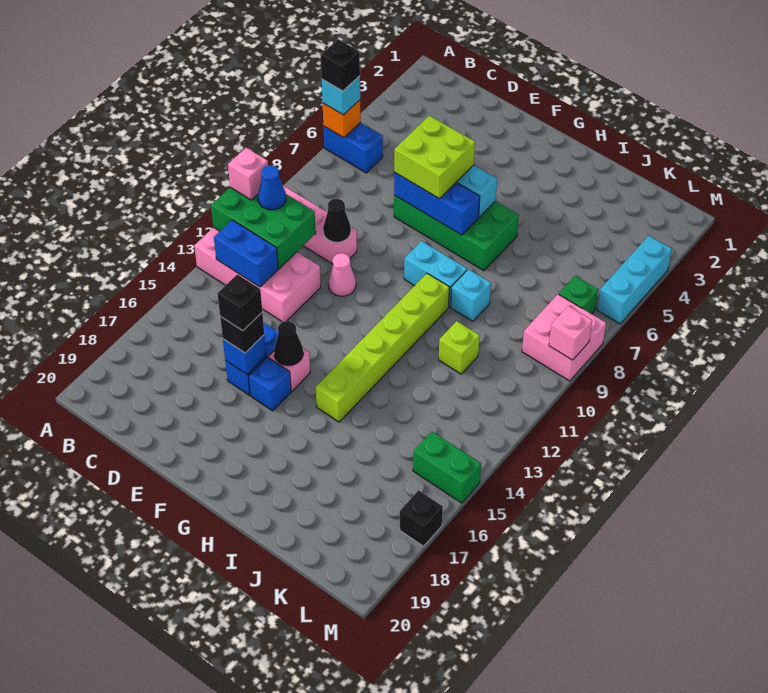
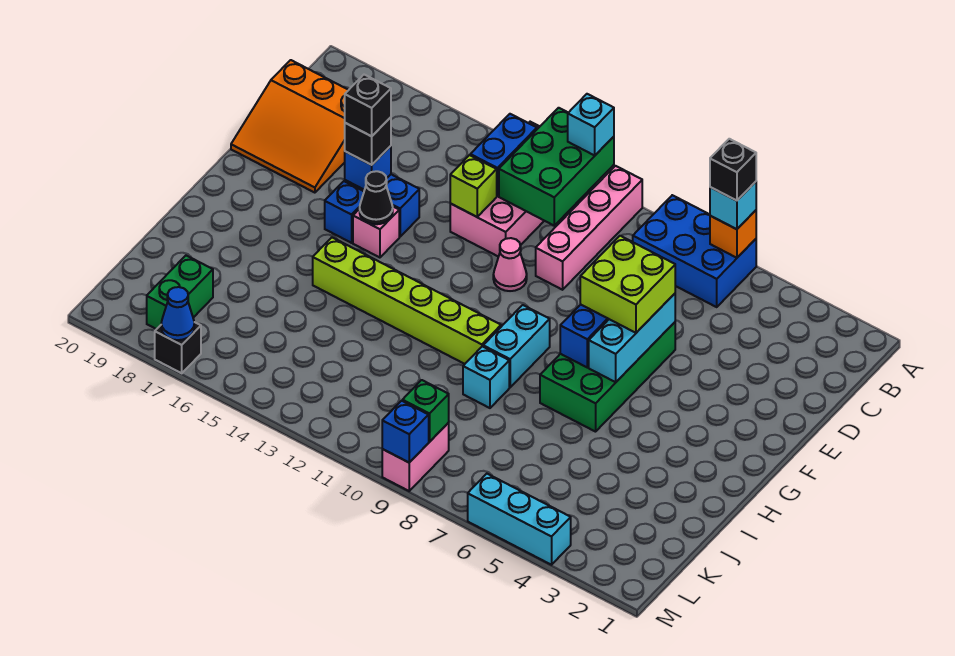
blue brick A6:B6 level 1 -> blue brick A6:B8 level 1
pink brick A11 level 3 -> cyan brick A11 level 3
blue cone B11 level 3 -> blue cone M17 level 2
none -> orange slope C18:E20 level 1 top C
black cone D10 level 2 -> none
lime brick J11 level 1 -> lime brick D13 level 2
green brick L7 level 1 -> green brick L9 level 2
pink brick L8:M9 level 1 -> pink brick L9:M9 level 1
green brick L15:M15 level 1 -> green brick K18:L18 level 1
pink brick M9 level 2 -> blue brick M9 level 2

